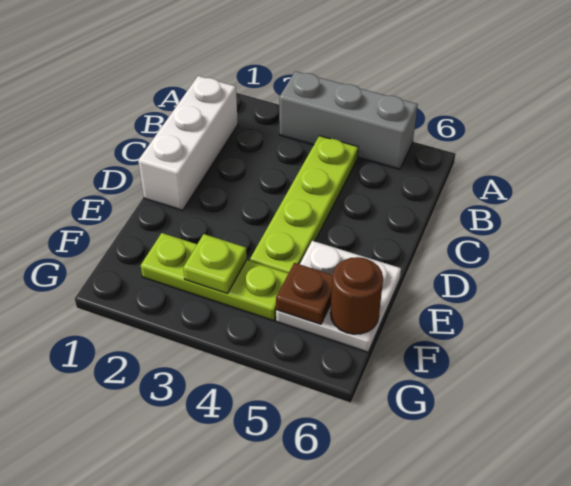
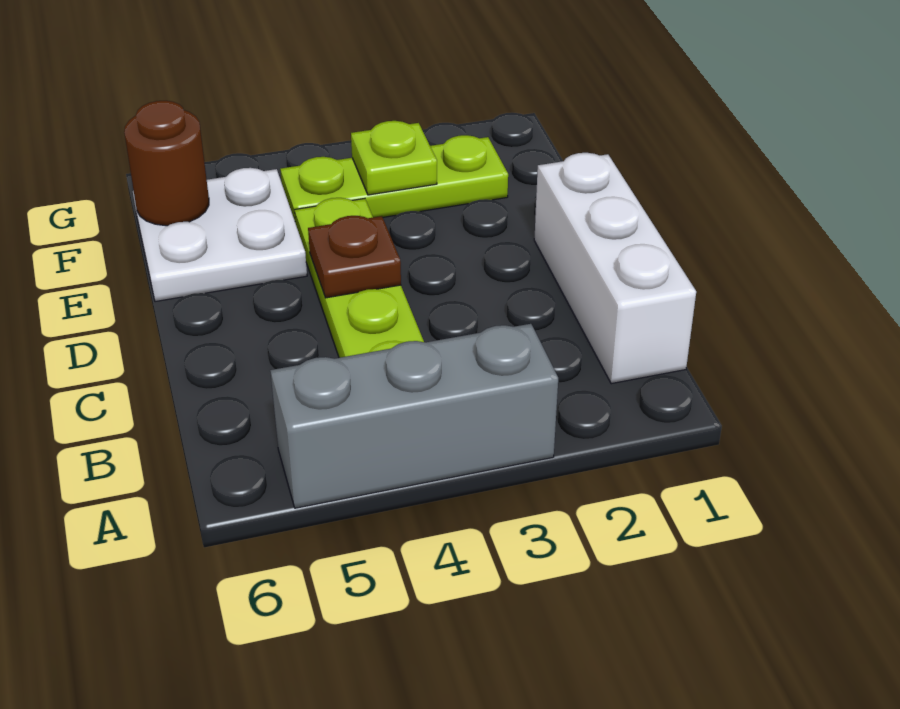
brown plate F5 level 2 -> brown plate D4 level 2

